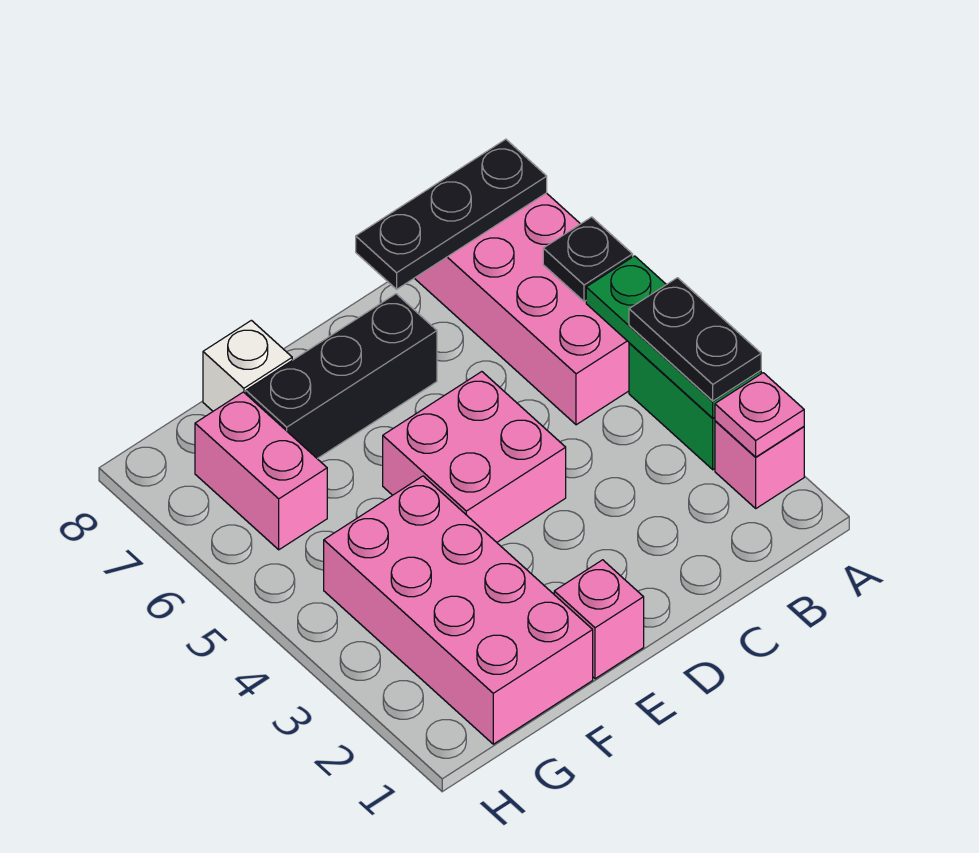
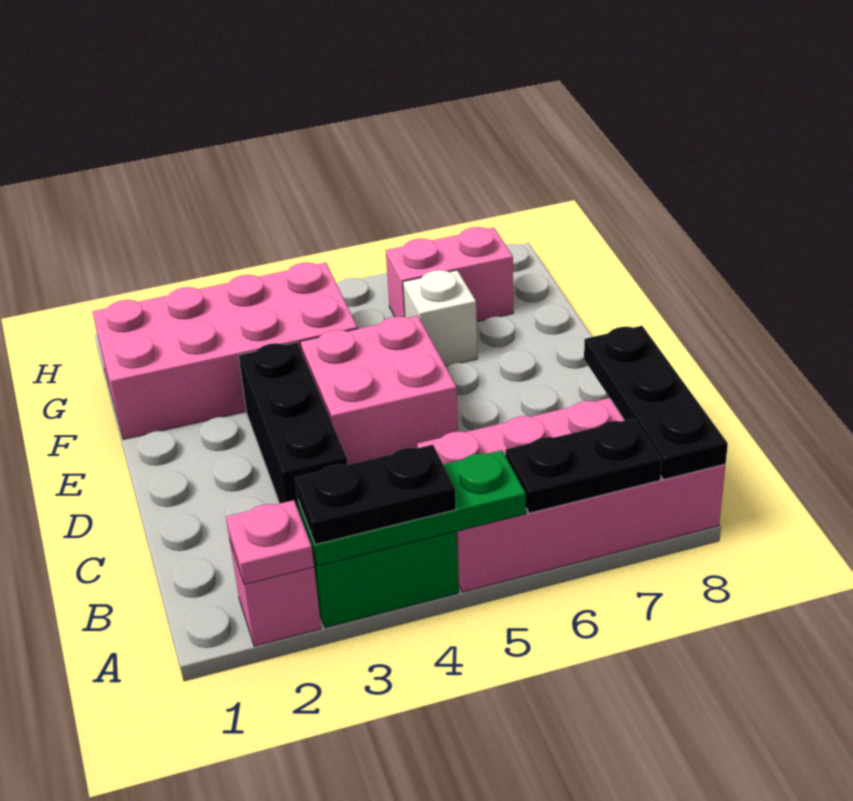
black plate A6 level 2 -> black plate A6:A7 level 2
black brick D7:F7 level 1 -> black brick C3:E3 level 1
pink brick E1 level 1 -> none
white brick F8 level 1 -> white brick F6 level 1

